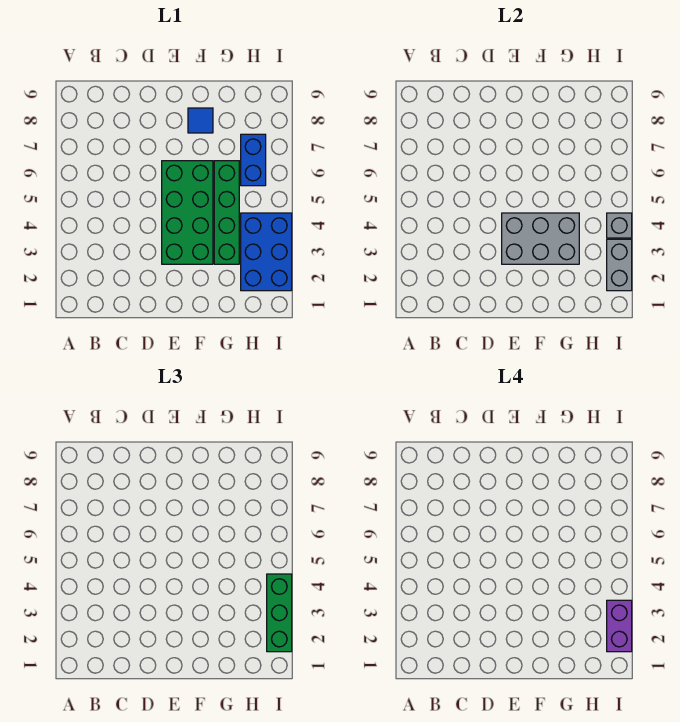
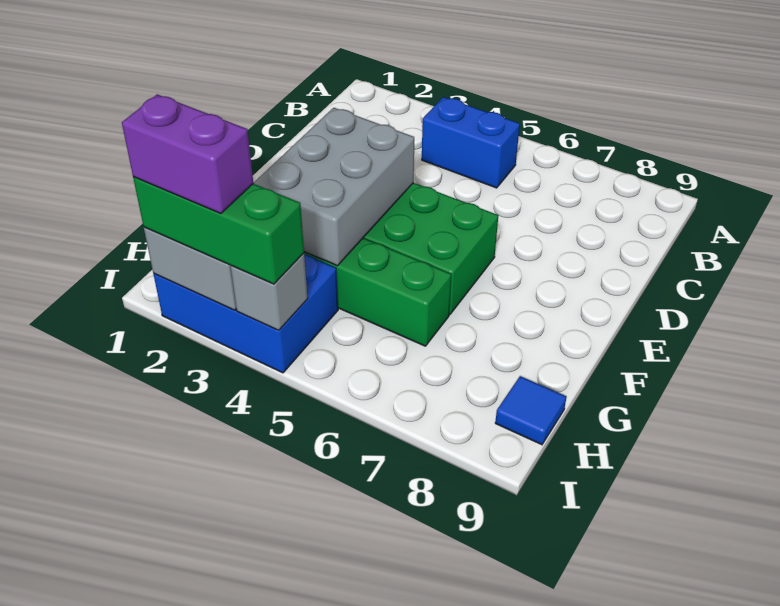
blue tile F8 level 1 -> blue tile H9 level 1
blue brick H6:H7 level 1 -> blue brick B4:B5 level 1

